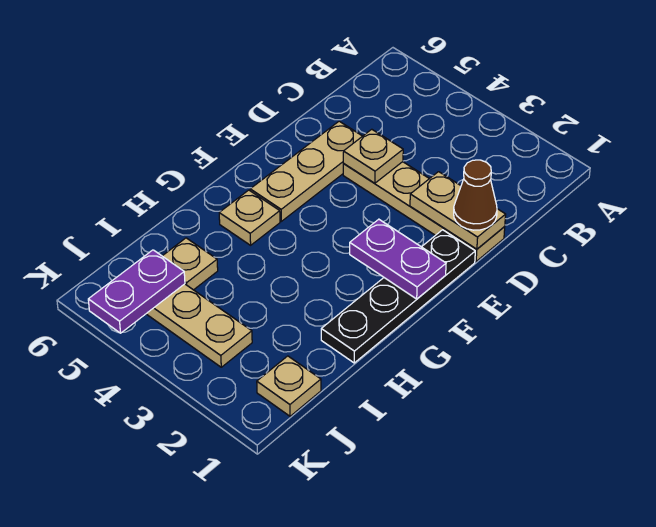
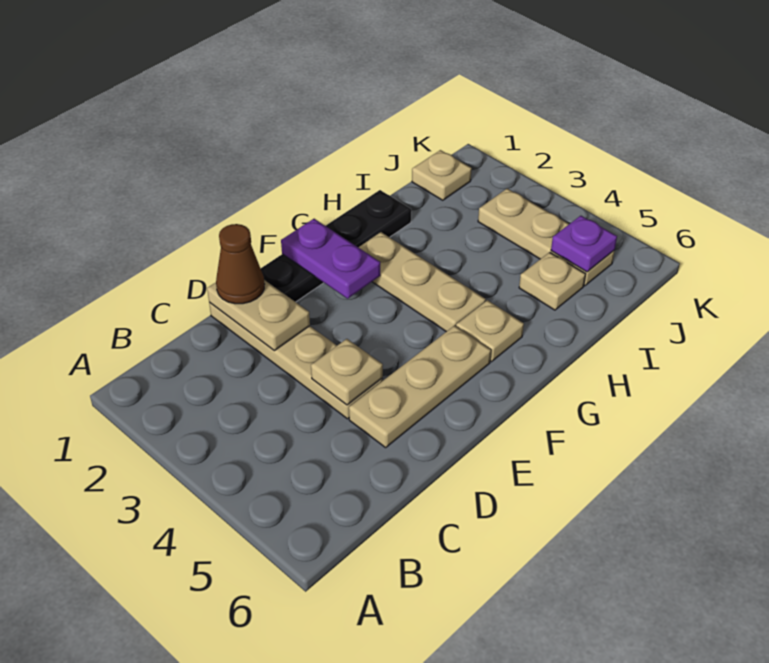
none -> tan plate G2:G4 level 1
purple plate J5:K5 level 2 -> purple plate J5 level 2

